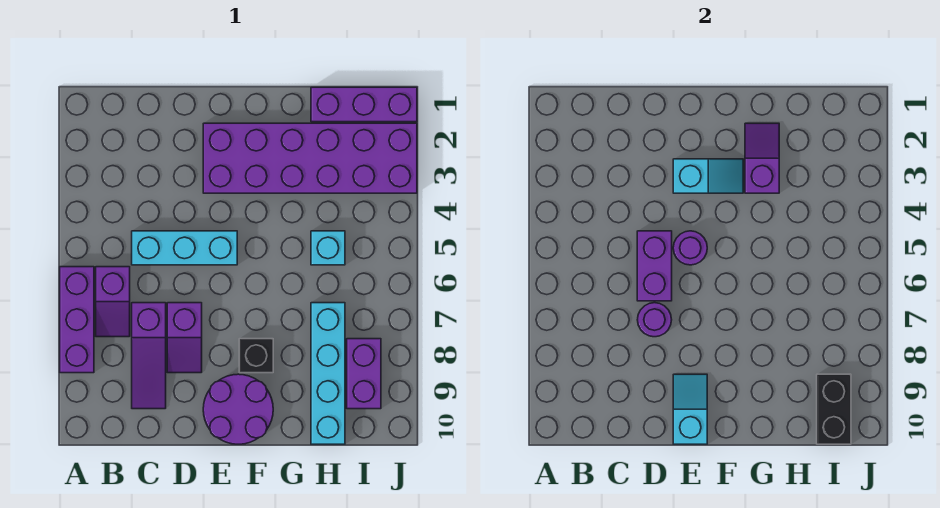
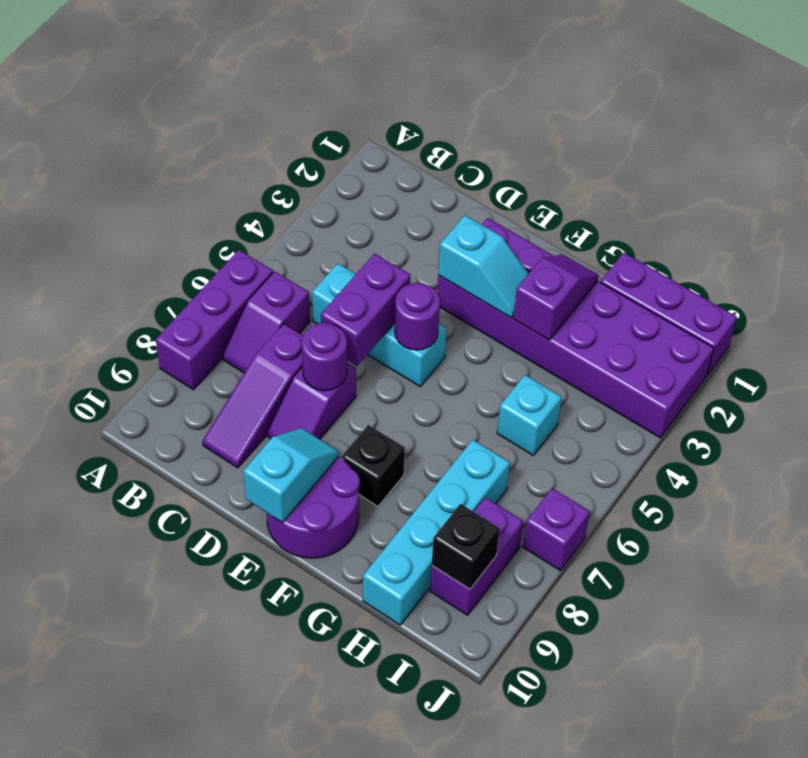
black brick I9:I10 level 2 -> black brick I9 level 2
none -> purple brick J7 level 1

